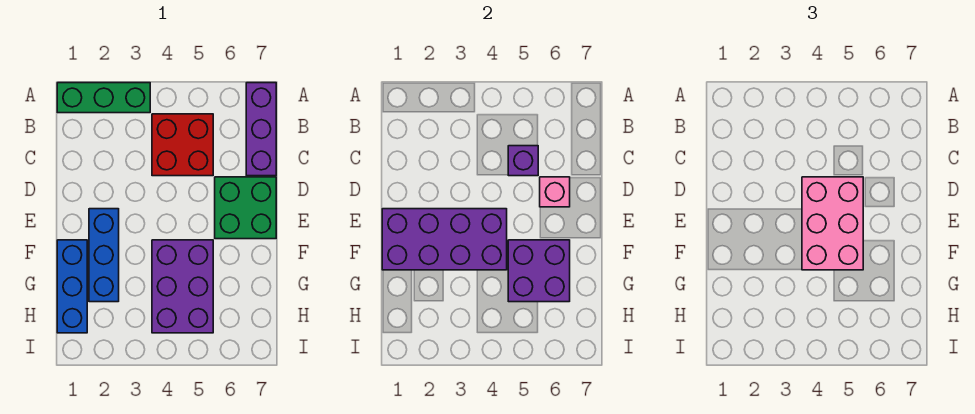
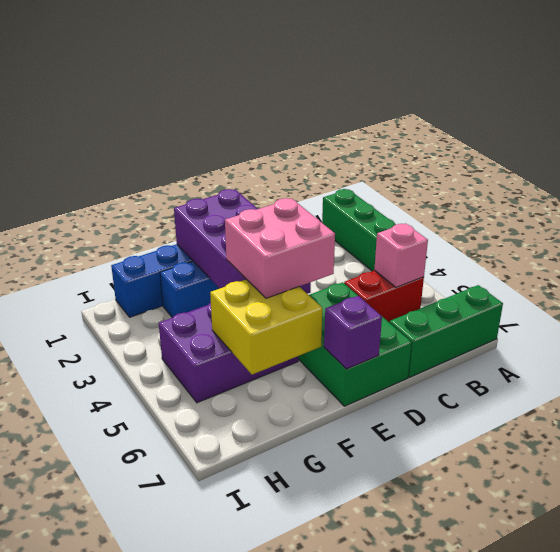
purple brick A7:C7 level 1 -> green brick A7:C7 level 1
red brick B4:C5 level 1 -> red brick B5:C5 level 1
purple brick C5 level 2 -> purple brick E7 level 2
pink brick D4:F5 level 3 -> pink brick E4:F5 level 3
green brick D6:E7 level 1 -> green brick D5:E7 level 1
pink brick D6 level 2 -> pink brick B5 level 2
purple brick F5:G6 level 2 -> yellow brick F5:G6 level 2

